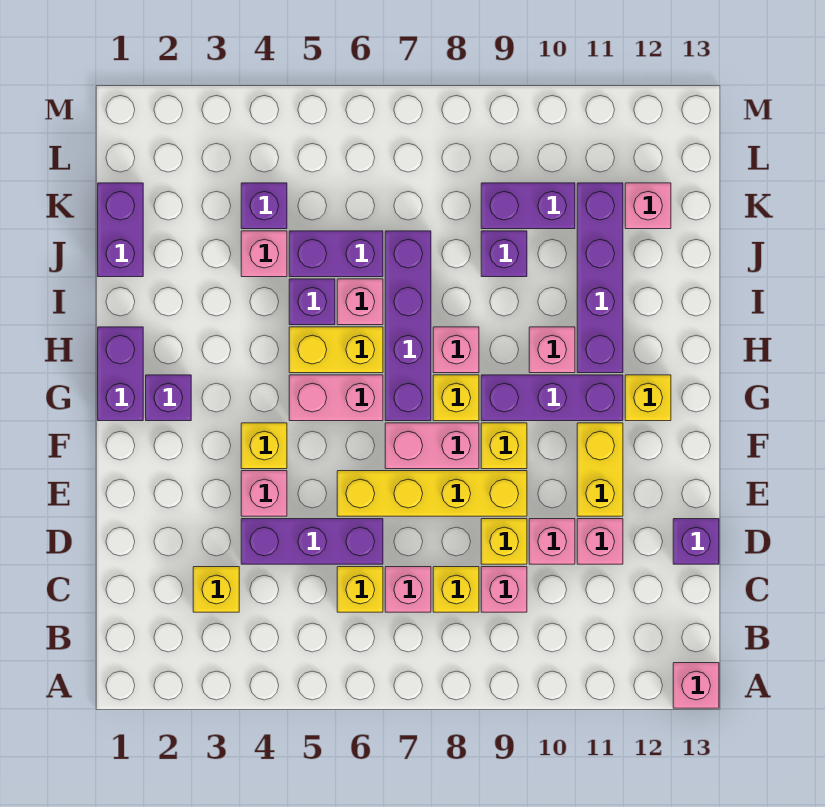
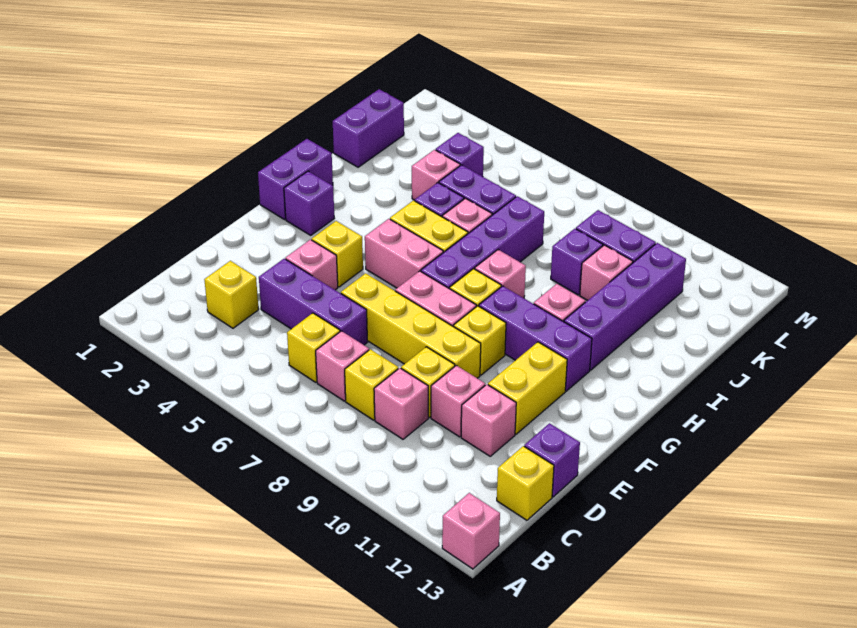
yellow brick G12 level 1 -> yellow brick C13 level 1
pink brick K12 level 1 -> pink brick J10 level 1

